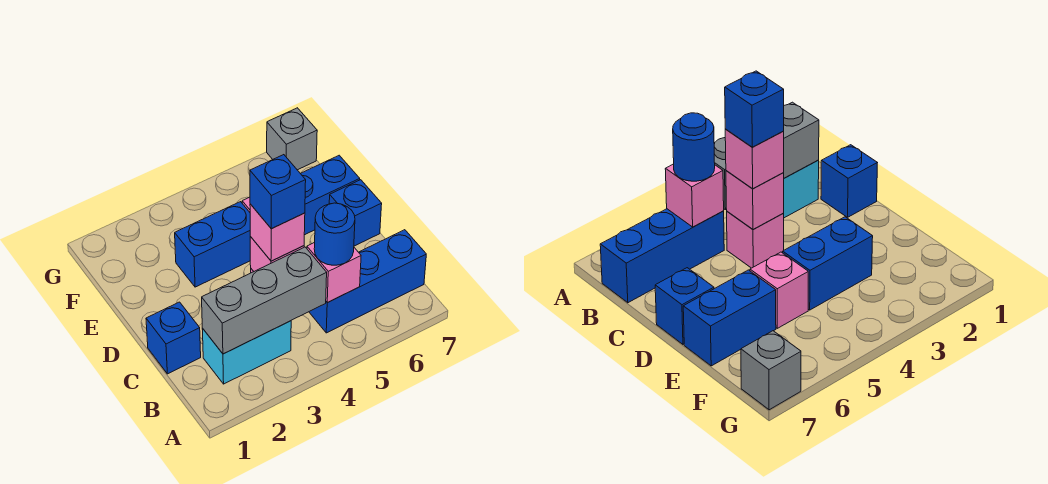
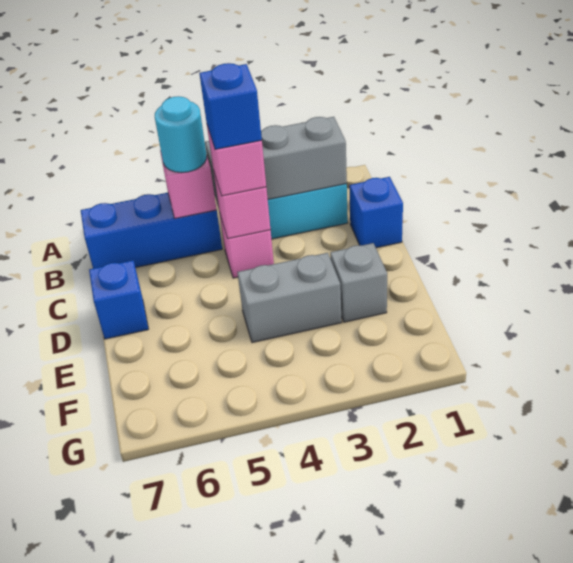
blue round brick B5 level 3 -> cyan round brick B5 level 3
blue brick E3:E4 level 1 -> grey brick E3:E4 level 1
pink brick E5 level 1 -> none
blue brick E6:E7 level 1 -> none
grey brick G7 level 1 -> grey brick E2 level 1

